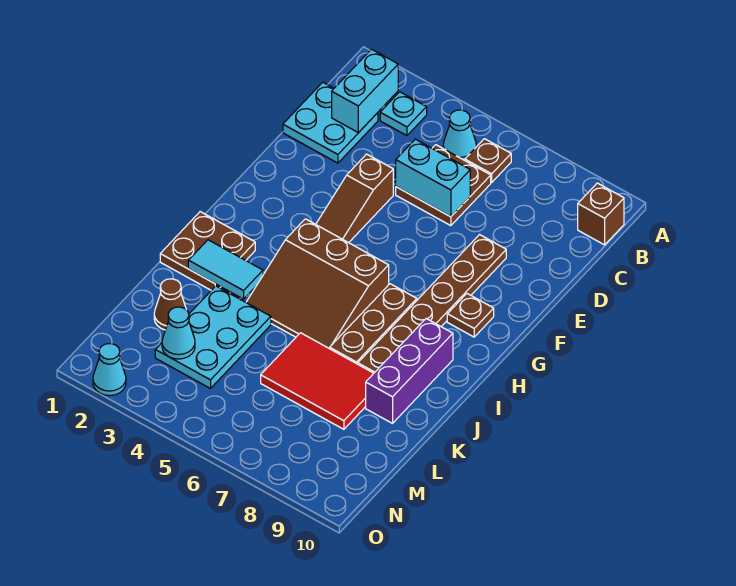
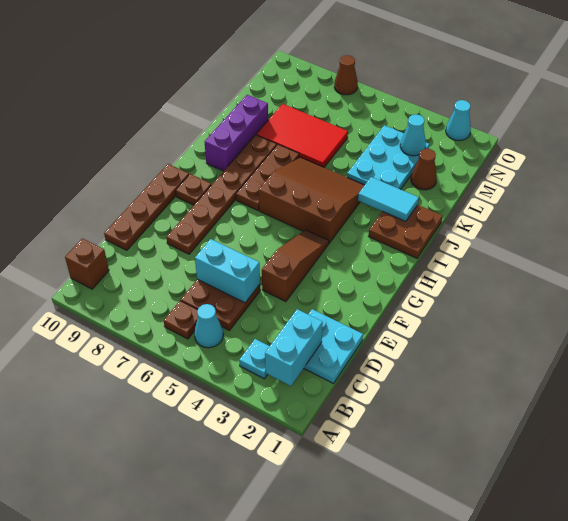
none -> brown plate D10:G10 level 1
none -> brown cone O7 level 1

